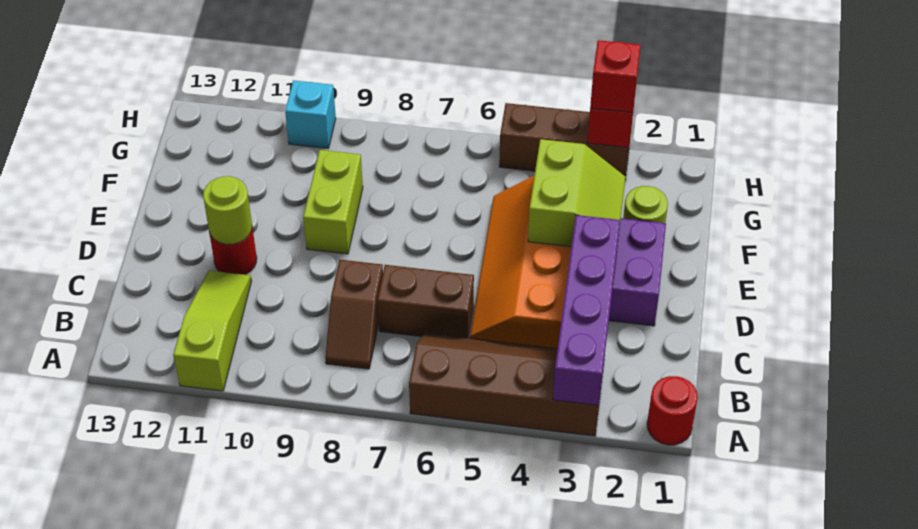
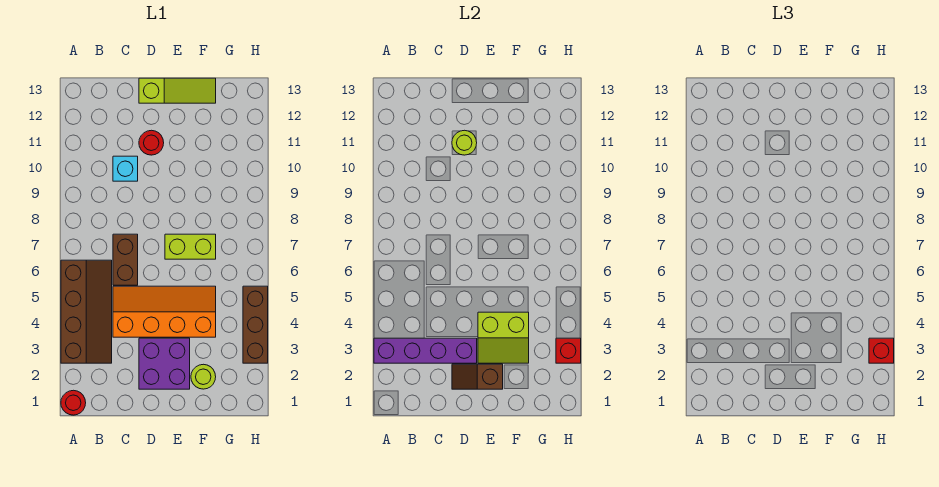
lime slope A11:C11 level 1 top A -> lime slope D13:F13 level 1 top D
brown slope B8:C8 level 1 top C -> brown slope D2:E2 level 2 top E
lime brick E9:F9 level 1 -> lime brick E7:F7 level 1
cyan brick H10 level 1 -> cyan brick C10 level 1

